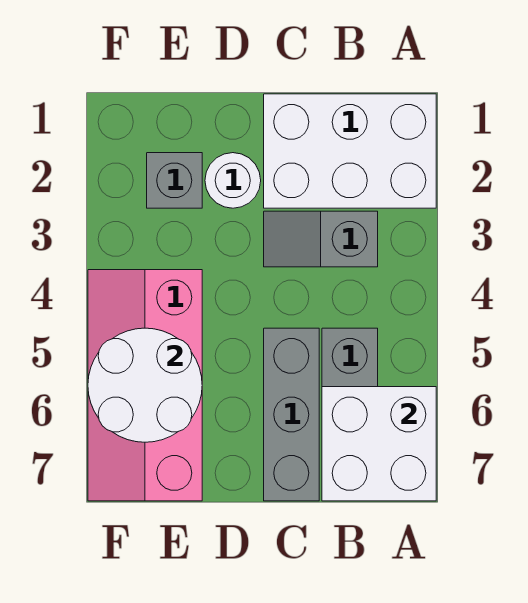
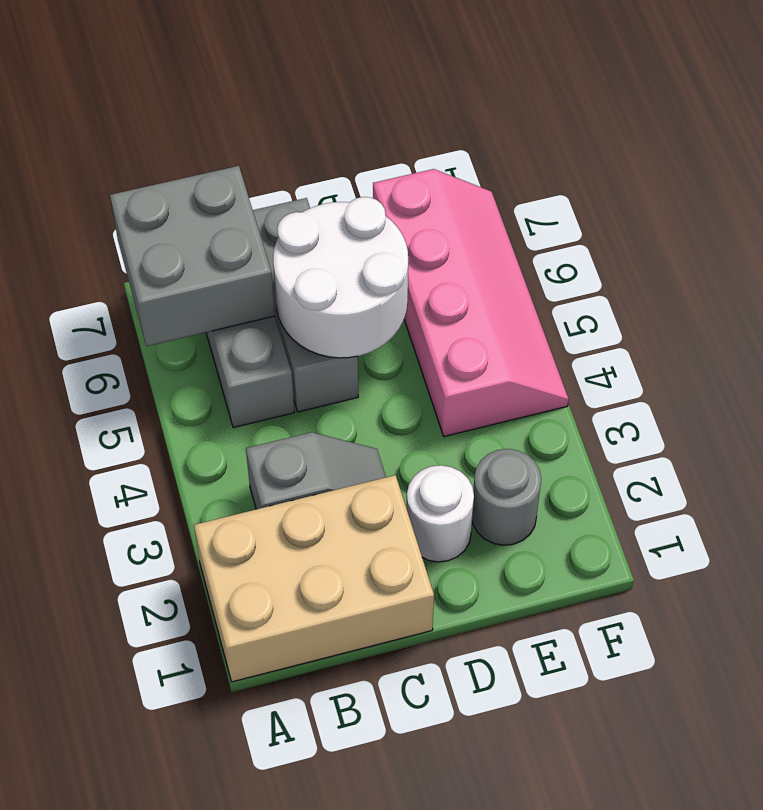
white brick A1:C2 level 1 -> tan brick A1:C2 level 1
white brick A6:B7 level 2 -> grey brick A6:B7 level 2
grey brick E2 level 1 -> grey round brick E2 level 1
white round brick E5:F6 level 2 -> white round brick C5:D6 level 2

